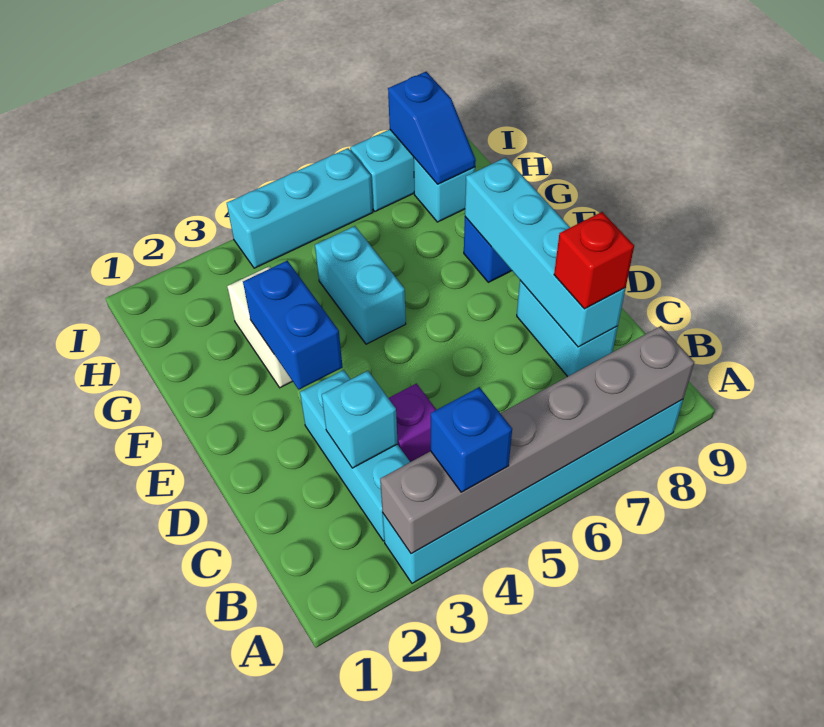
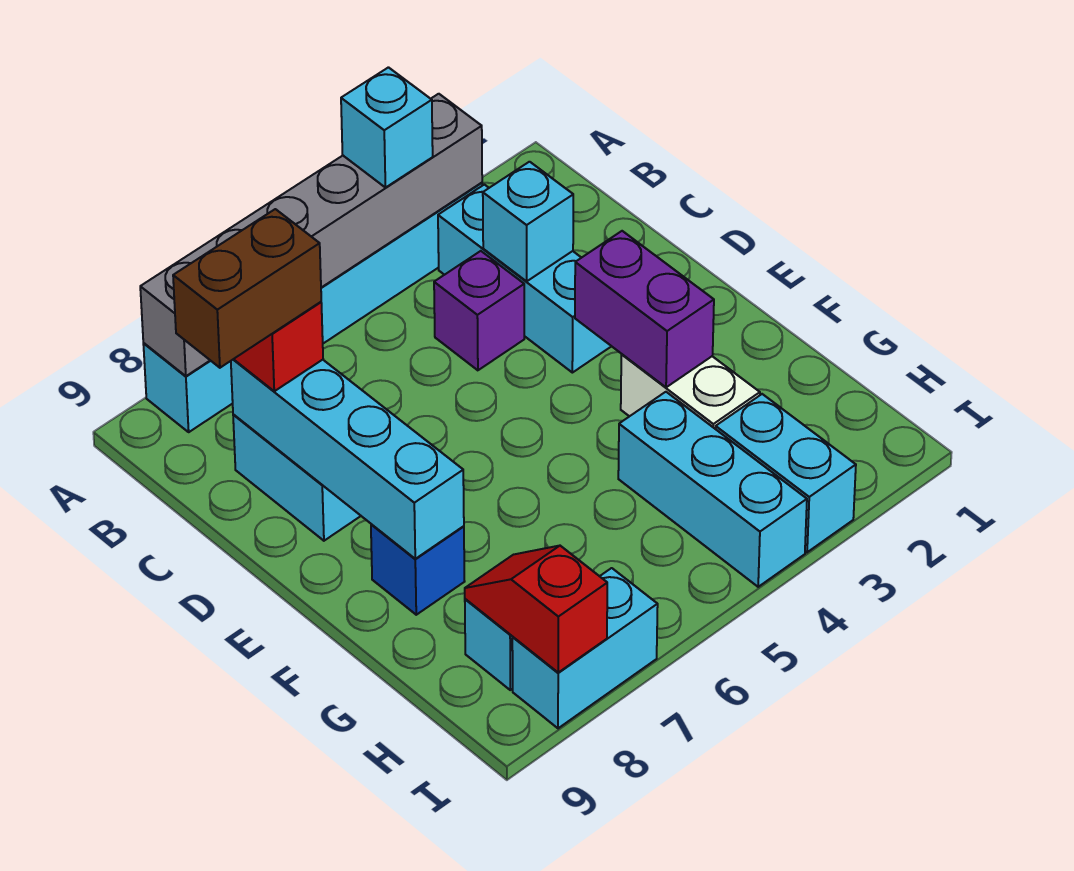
blue brick A4 level 3 -> cyan brick A4 level 3
none -> brown brick C8:C9 level 4
blue brick E3:F3 level 2 -> purple brick E3:F3 level 2
cyan brick F5:G5 level 1 -> cyan brick H3:I3 level 1
blue slope H8:I8 level 2 top I -> red slope H8:I8 level 2 top I
cyan brick I4:I6 level 1 -> cyan brick G4:I4 level 1

